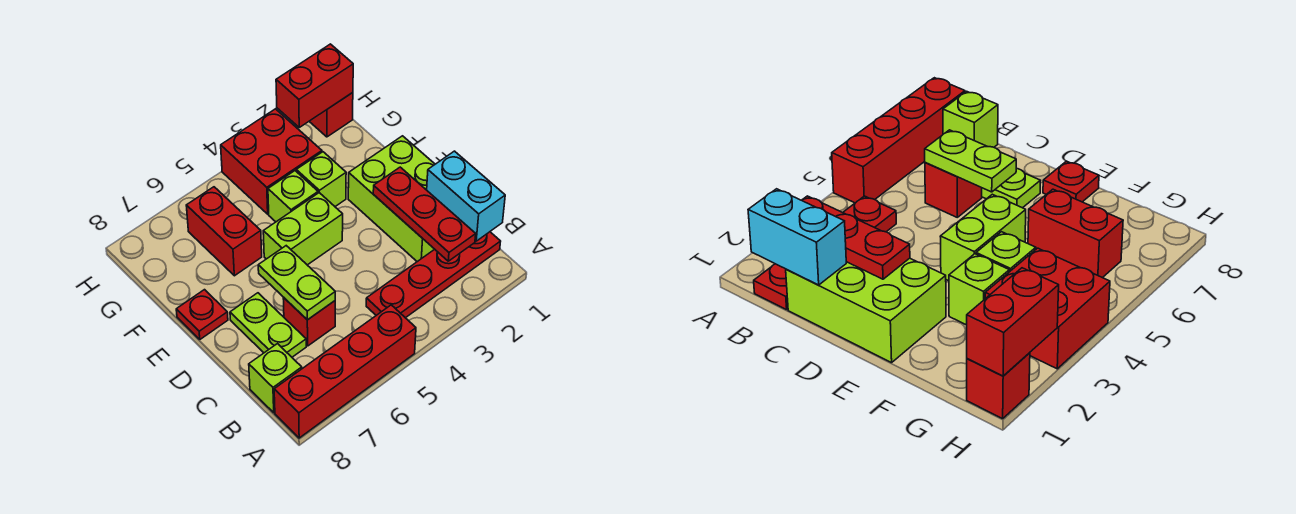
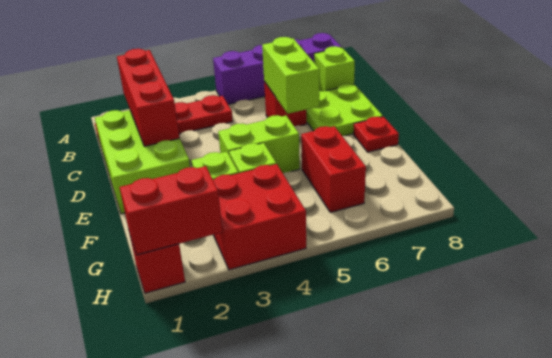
red brick A5:A8 level 1 -> purple brick A5:A8 level 1
cyan brick B1:C1 level 2 -> none
red plate B2:D2 level 2 -> red brick B2:D2 level 2
lime plate C6:D6 level 2 -> lime brick C6:D6 level 2
lime plate C7:D7 level 1 -> lime plate C7:D8 level 1

